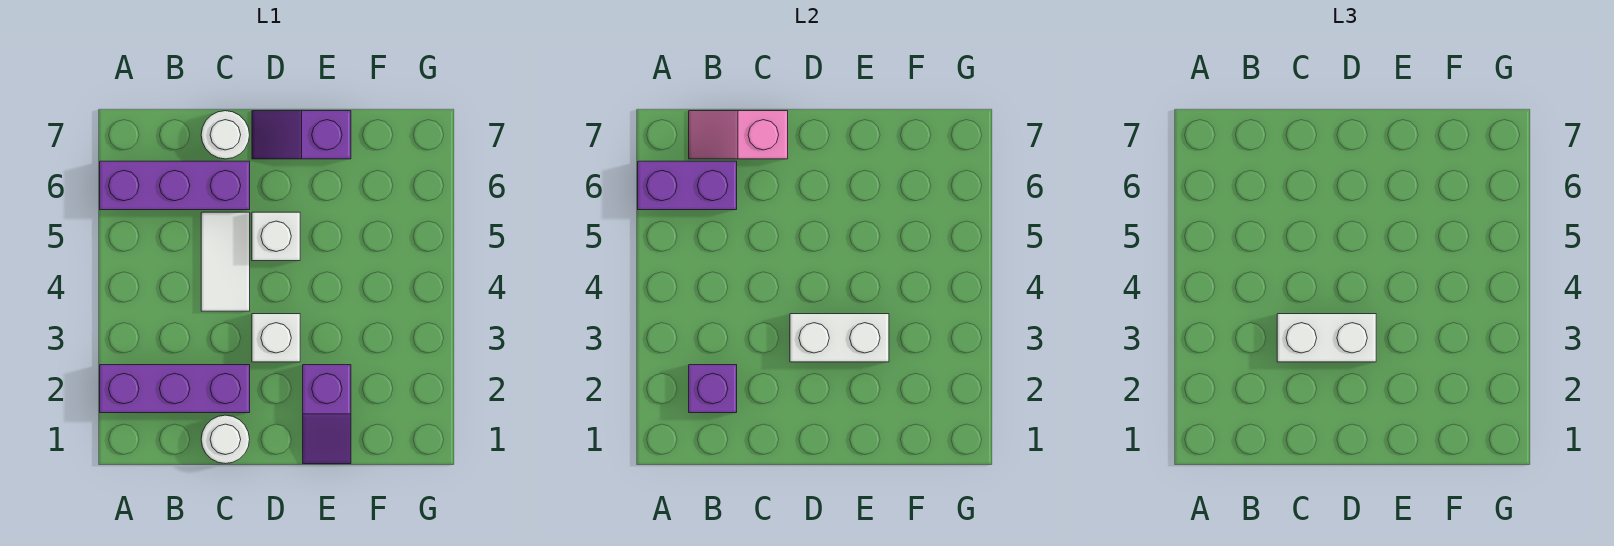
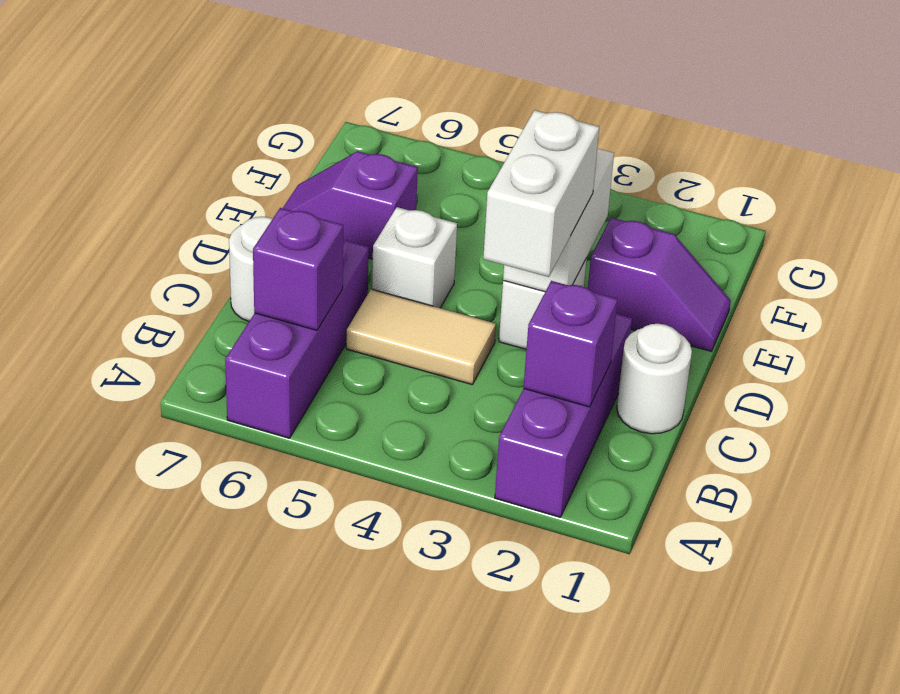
purple brick A6:B6 level 2 -> purple brick B6 level 2
pink slope B7:C7 level 2 top C -> none
white tile C4:C5 level 1 -> tan tile C4:C5 level 1
purple slope D7:E7 level 1 top E -> purple slope E6:E7 level 1 top 6

